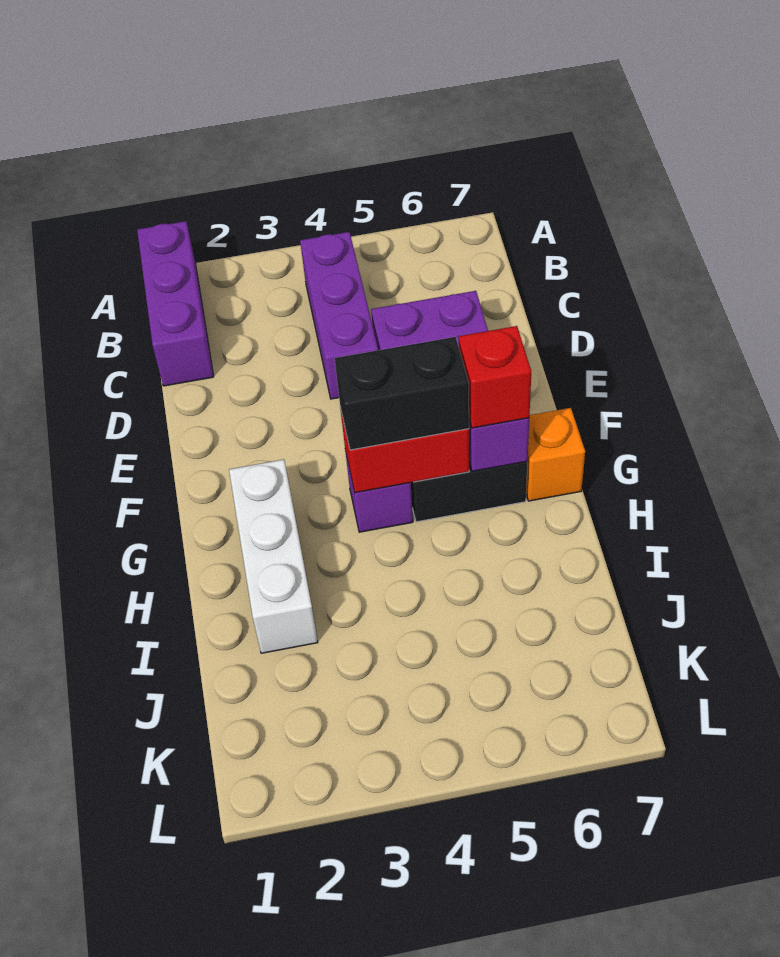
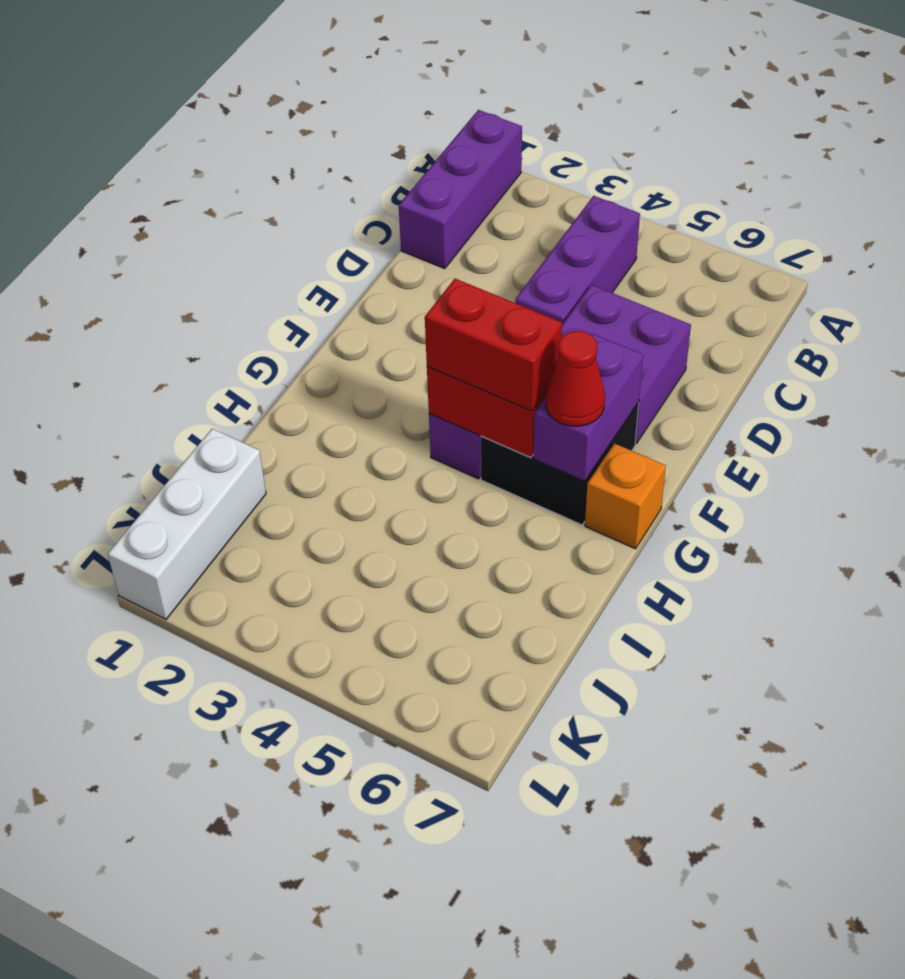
white brick G2:I2 level 1 -> white brick J1:L1 level 1
black brick G4:G5 level 3 -> red brick G4:G5 level 3
red brick G6 level 3 -> red cone G6 level 3

